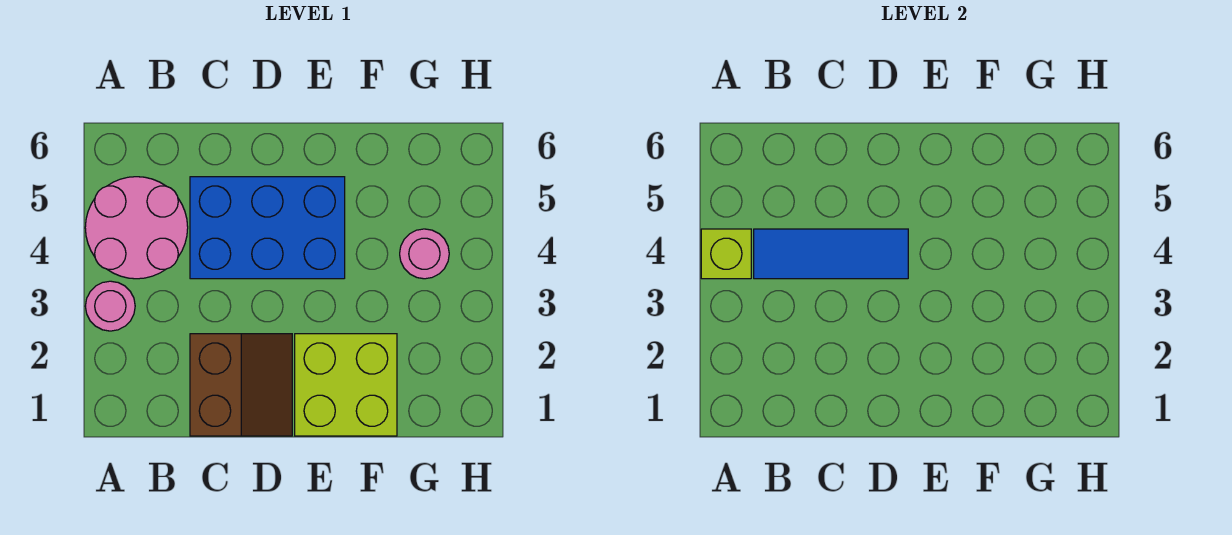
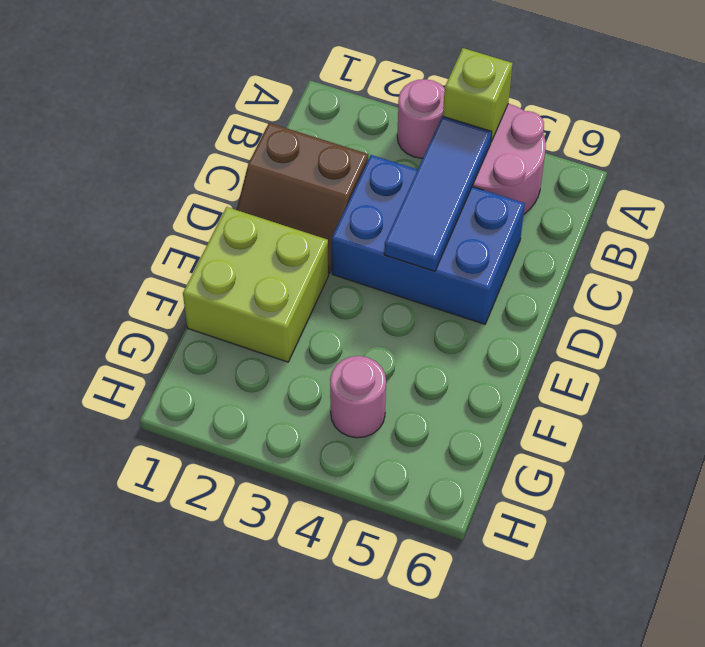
blue brick C4:E5 level 1 -> blue brick C3:D5 level 1

